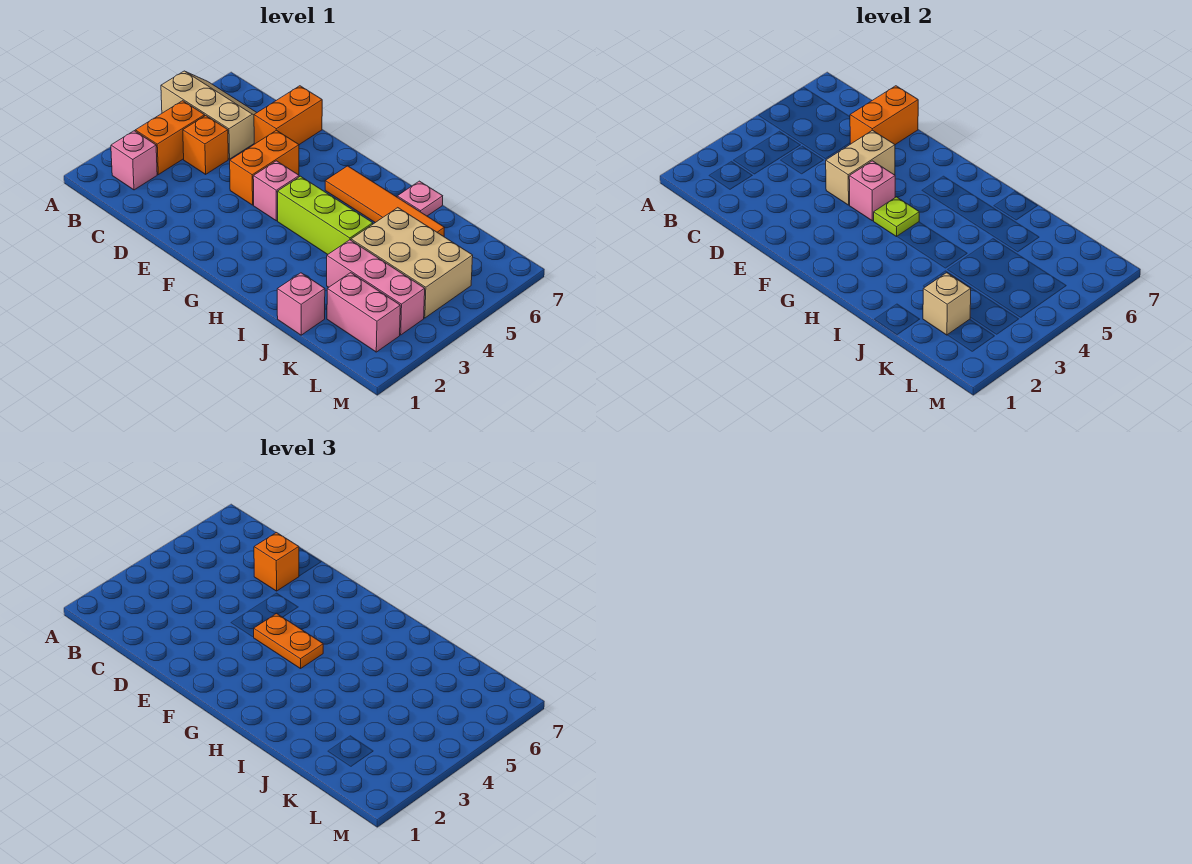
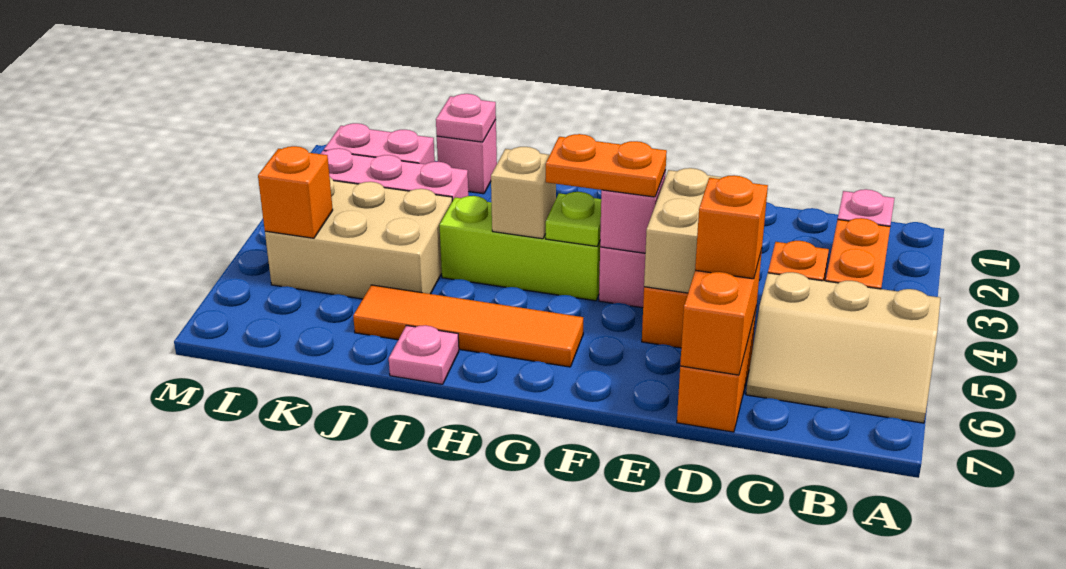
none -> pink plate J1 level 2
tan brick K2 level 2 -> tan brick H4 level 2
none -> orange brick L5 level 2

